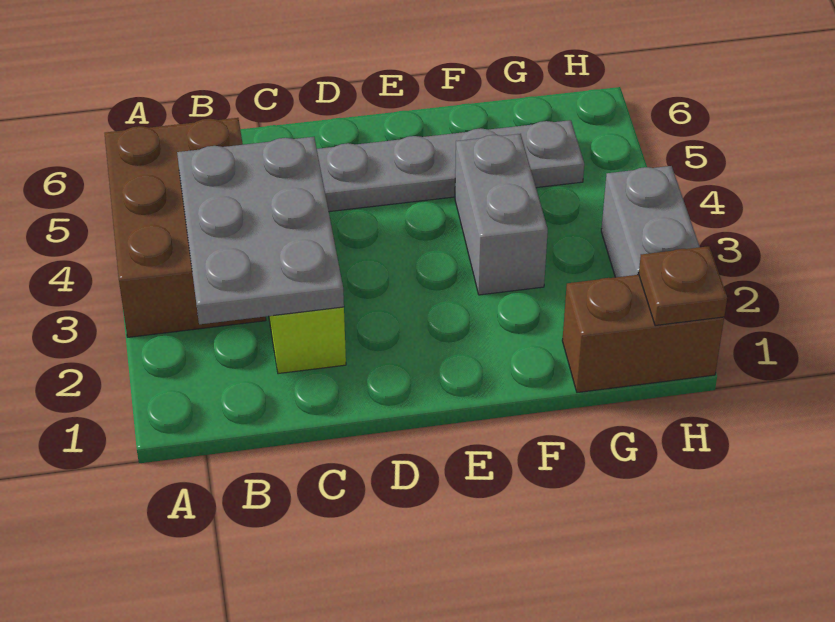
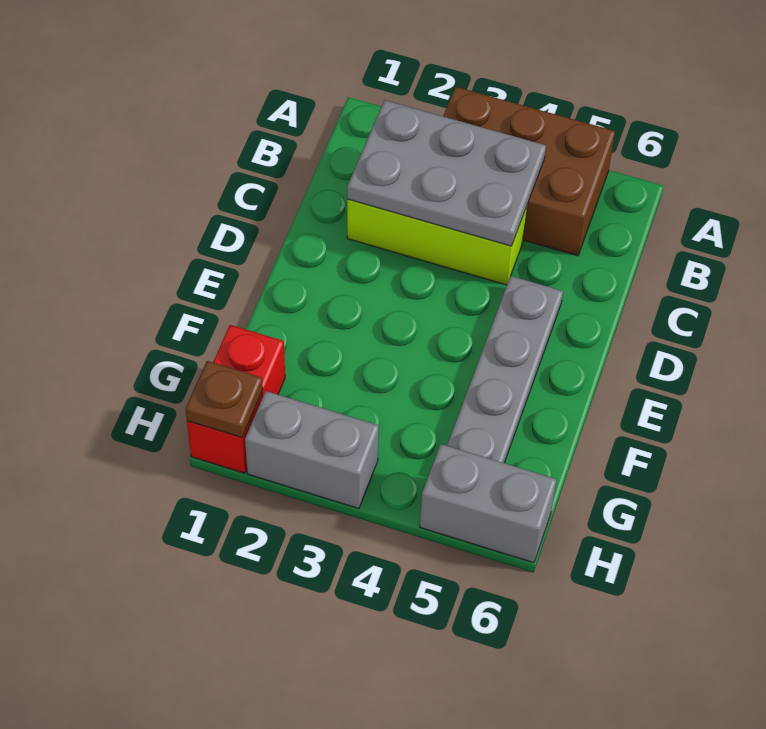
grey brick F3:F4 level 1 -> grey brick H5:H6 level 1
brown brick G1:H1 level 1 -> red brick G1:H1 level 1

